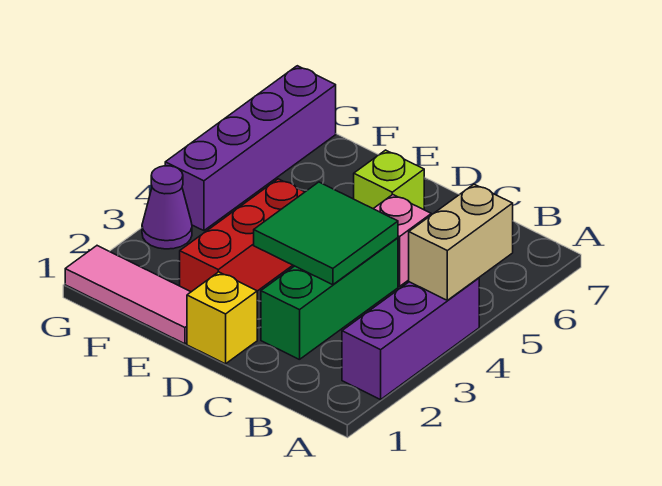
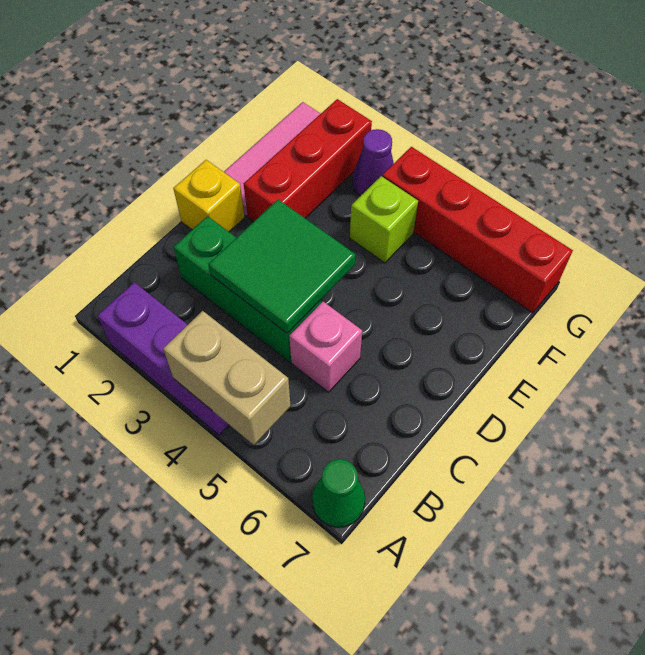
none -> green cone A7 level 1
lime brick D6 level 1 -> lime brick F4 level 1
red brick E2:E4 level 1 -> red brick E2:G2 level 1
purple brick G4:G7 level 1 -> red brick G4:G7 level 1

